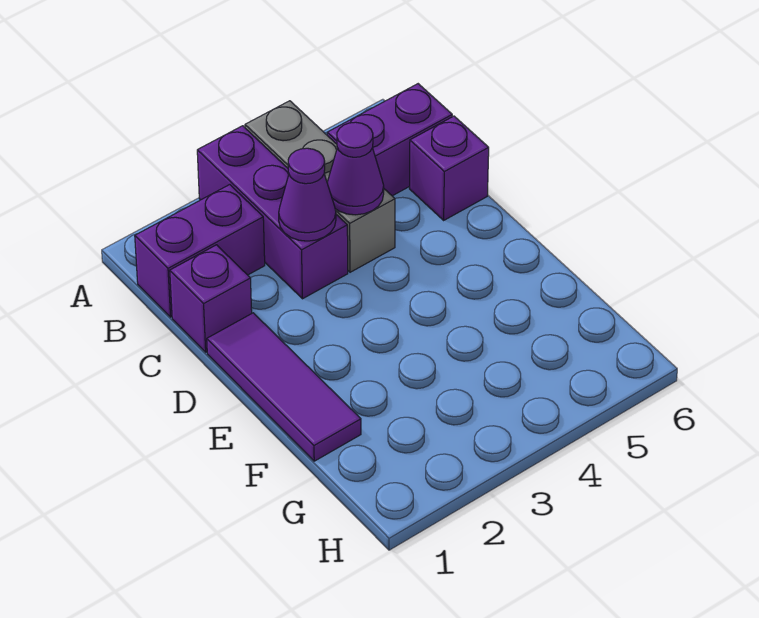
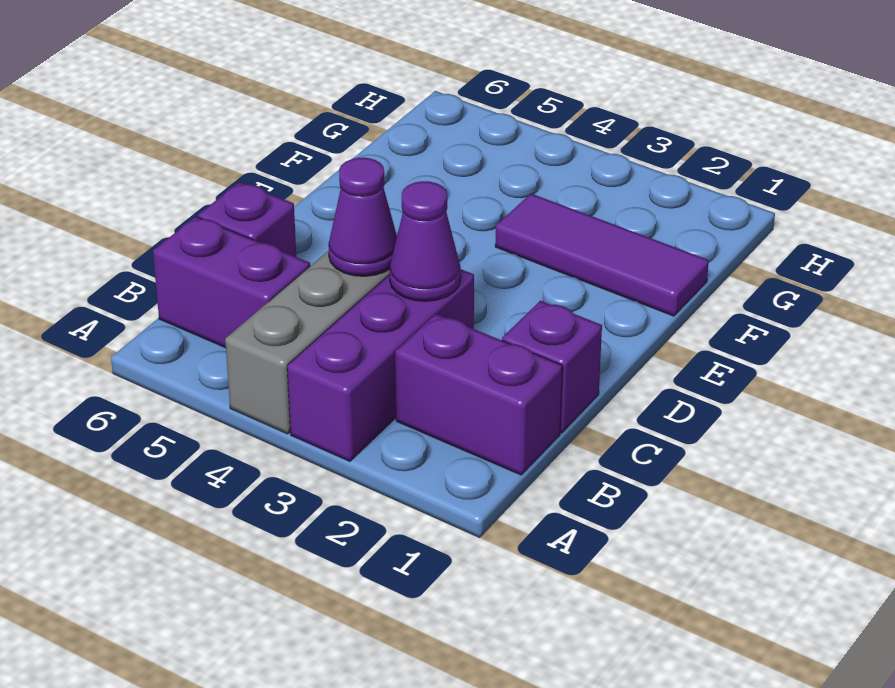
purple tile D1:F1 level 1 -> purple tile F1:F3 level 1

